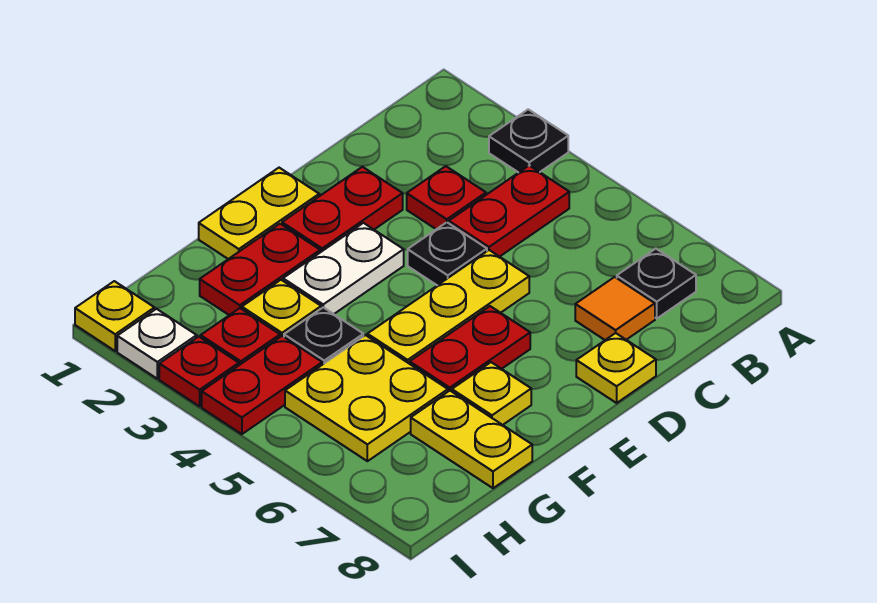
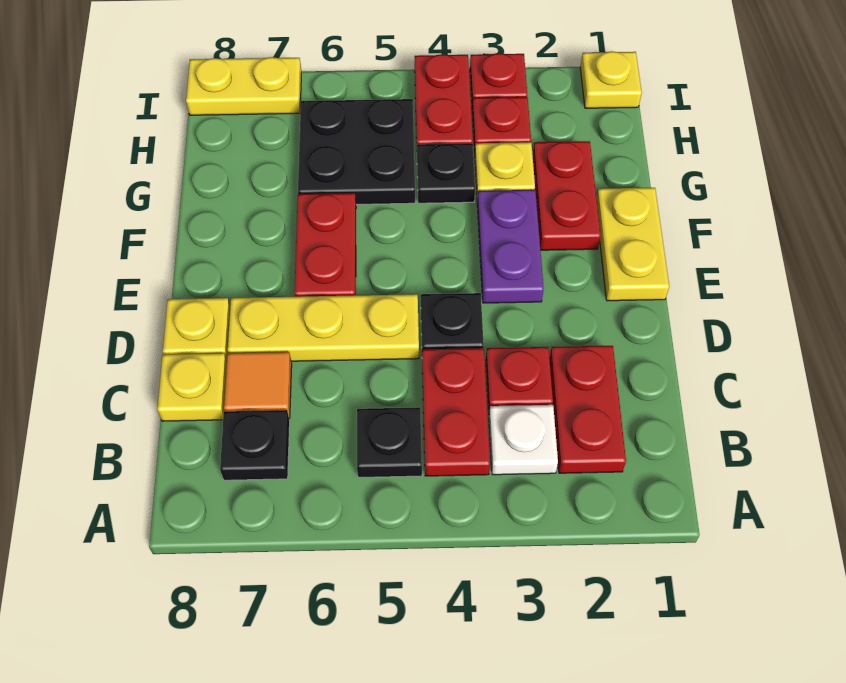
black plate A3 level 1 -> black plate B5 level 1
red plate D2:E2 level 1 -> red plate B2:C2 level 1
yellow plate D5:F5 level 1 -> yellow plate D5:D7 level 1
white plate E3:F3 level 1 -> purple plate E3:F3 level 1
yellow plate F7 level 1 -> yellow plate C8 level 1
yellow plate G5:H6 level 1 -> black plate G5:H6 level 1
yellow plate G7:G8 level 1 -> yellow plate I7:I8 level 1
white plate I2 level 1 -> white plate B3 level 1

